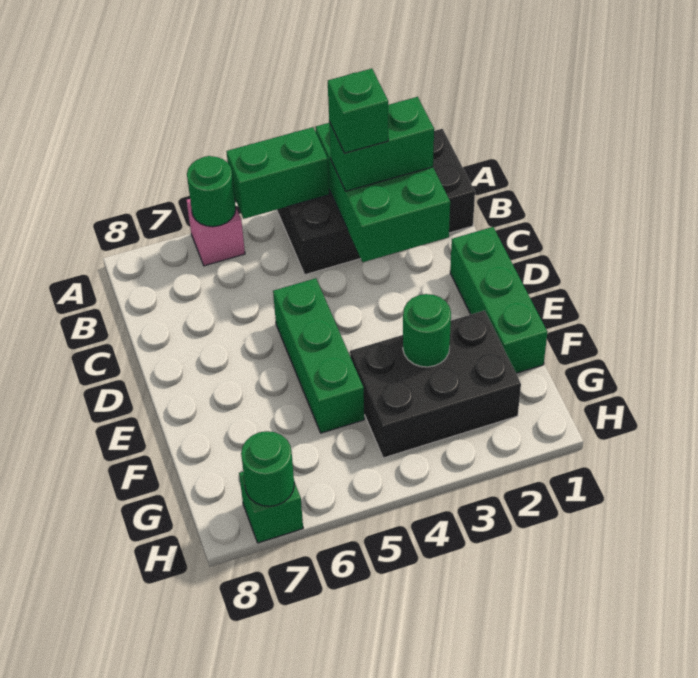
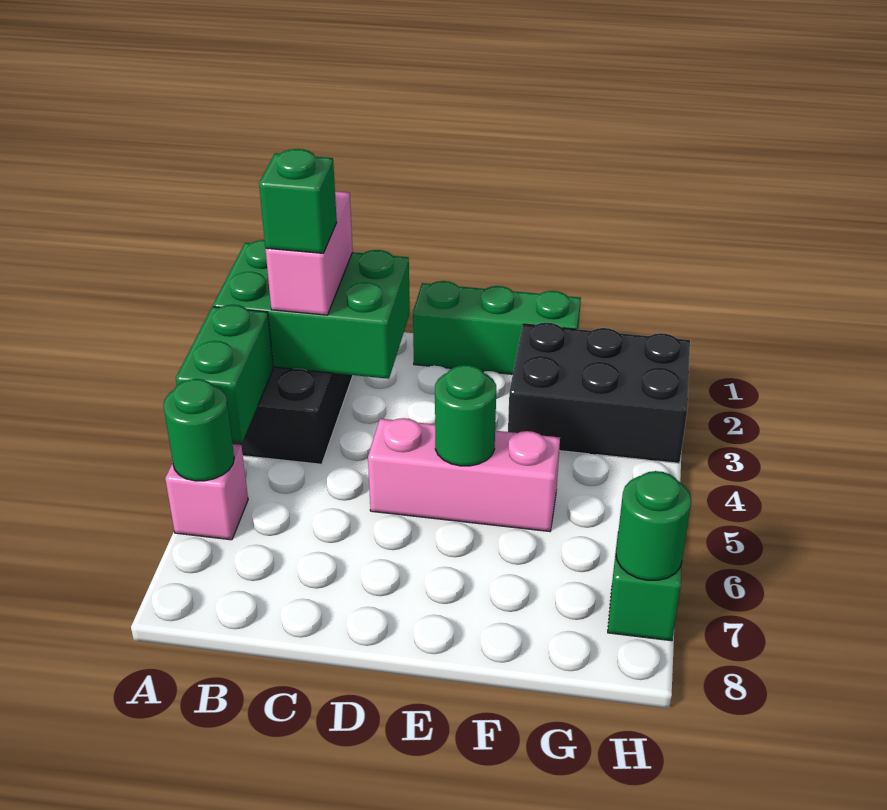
green brick B2:B3 level 3 -> pink brick B2:B3 level 3
green brick D5:F5 level 1 -> pink brick D5:F5 level 1
black brick F2:G4 level 1 -> black brick F2:H3 level 1
green round brick F3 level 2 -> green round brick E5 level 2

